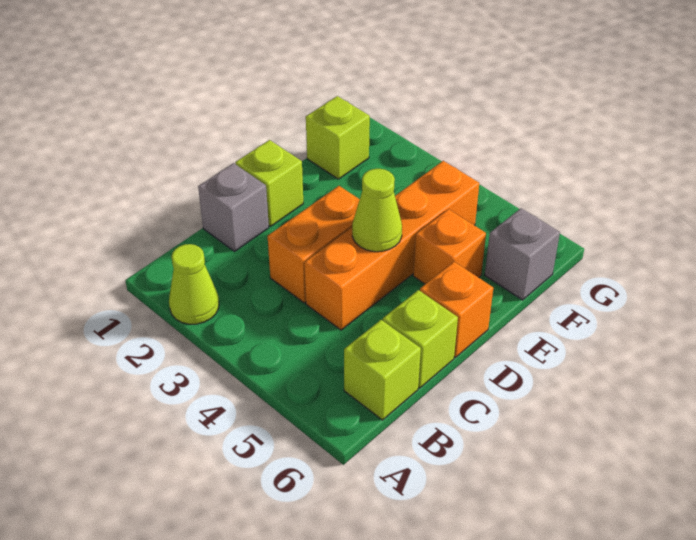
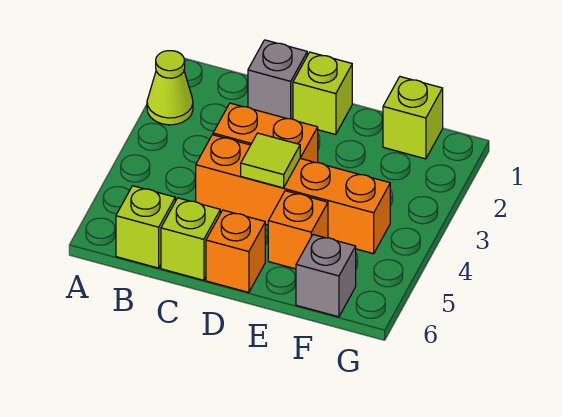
lime cone D4 level 2 -> lime tile D4 level 2

